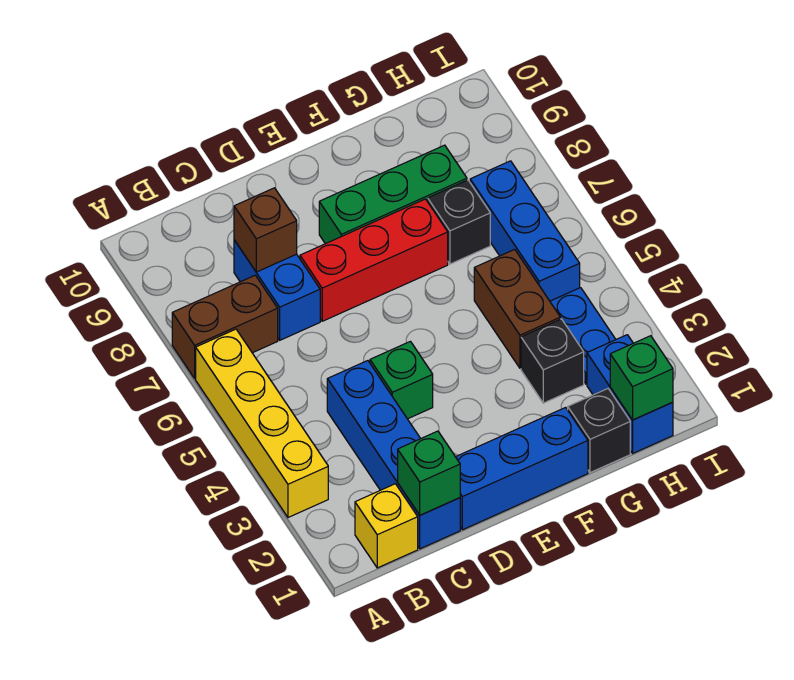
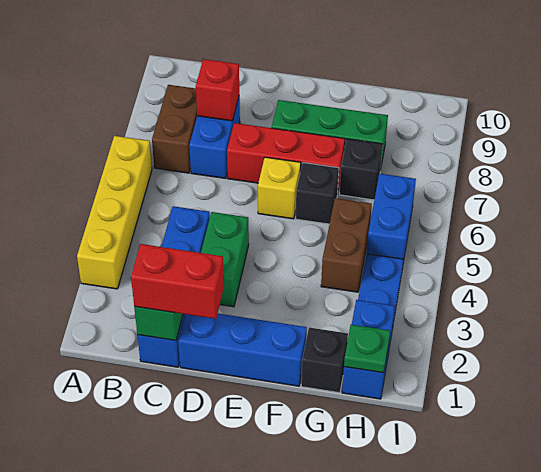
brown brick A7:B7 level 1 -> brown brick B7:B8 level 1
yellow brick B1 level 1 -> yellow brick E6 level 1
none -> red brick C1:D1 level 3
brown brick C8 level 2 -> red brick C8 level 2
green brick D4 level 1 -> green brick D3:D4 level 1
black brick G3 level 1 -> black brick F6 level 1
green brick H1 level 2 -> green plate H1 level 2
blue brick H5:H7 level 1 -> blue brick H5:H6 level 1

